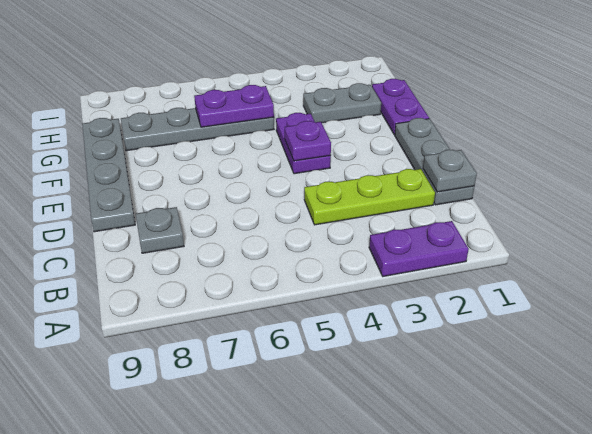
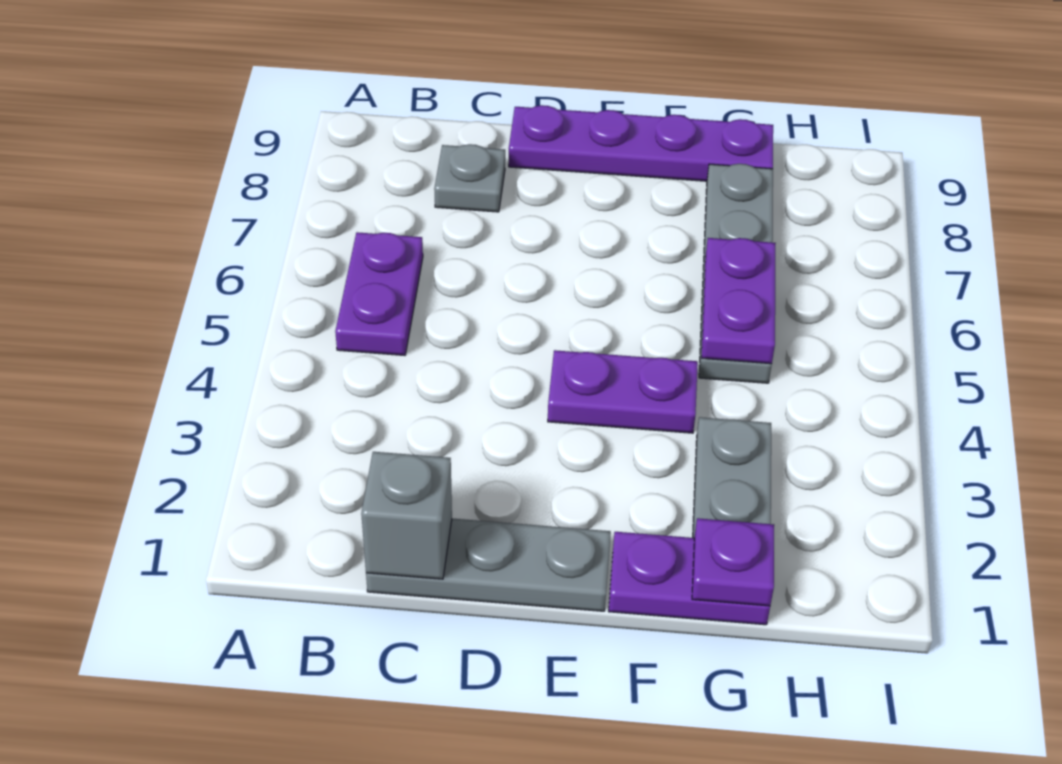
purple plate A2:A3 level 1 -> purple plate B5:B6 level 1
grey plate C1 level 2 -> grey brick C1 level 2
lime plate C2:C4 level 1 -> none
grey plate D9:G9 level 1 -> purple plate D9:G9 level 1
purple plate E4 level 2 -> purple plate G1 level 2

